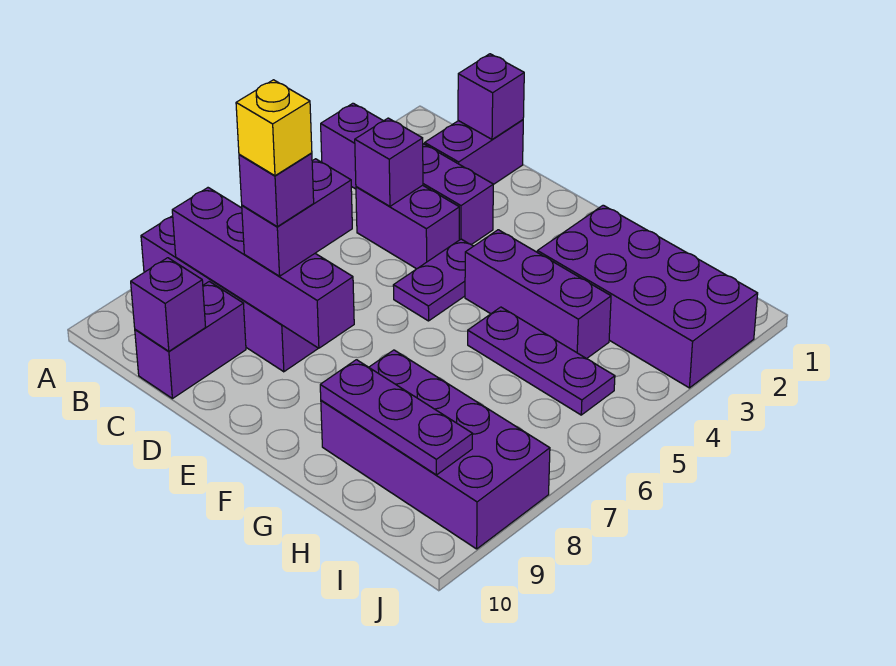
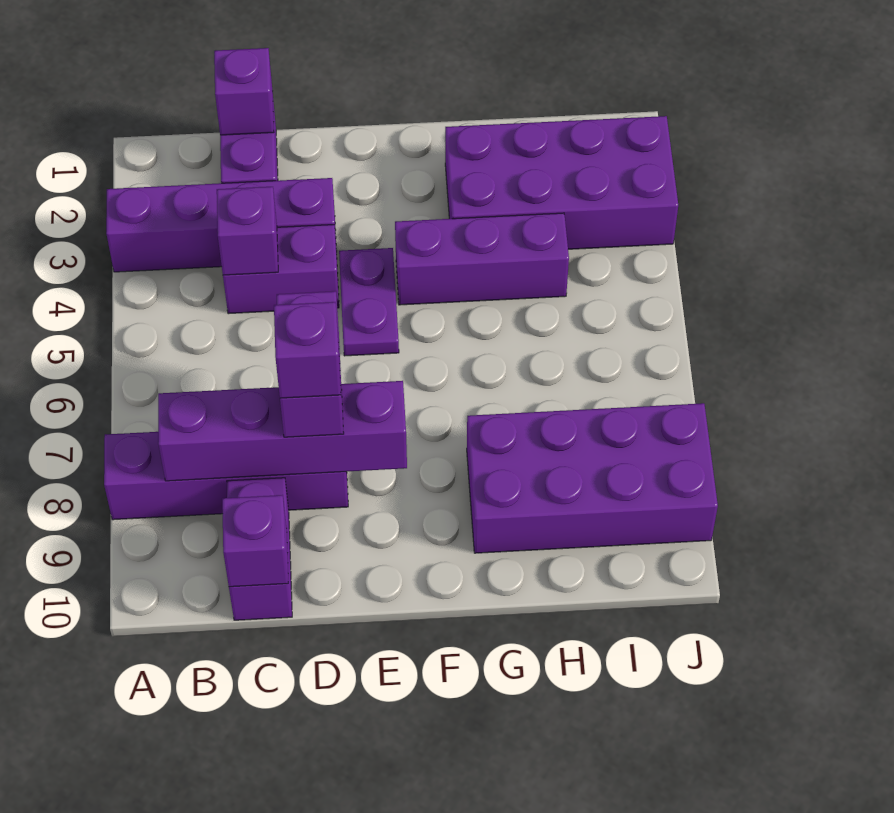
yellow brick D8 level 5 -> none
purple plate G5:I5 level 1 -> none
purple plate G9:I9 level 2 -> none

